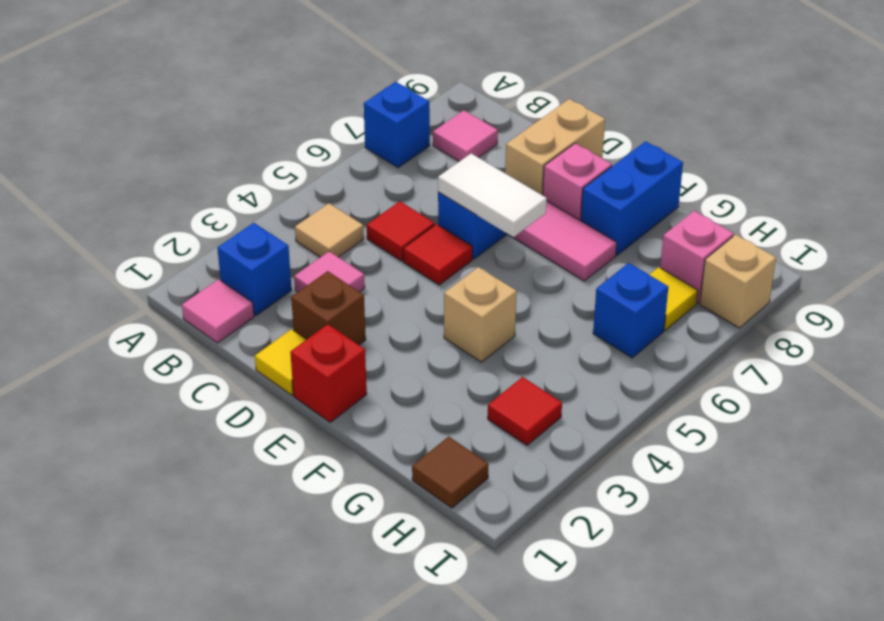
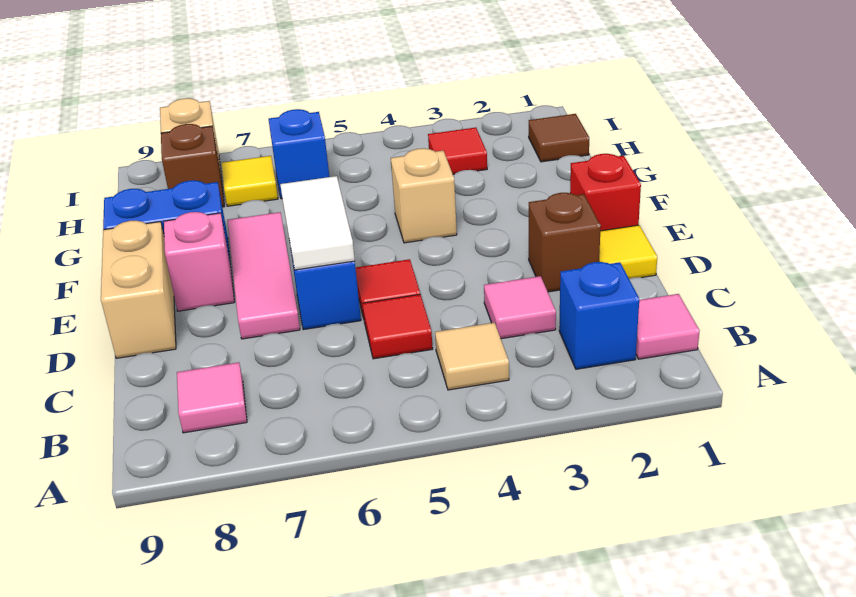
blue brick A7 level 1 -> none
tan brick D8:D9 level 1 -> tan brick D9:E9 level 1
pink brick H8 level 1 -> brown brick H8 level 1

